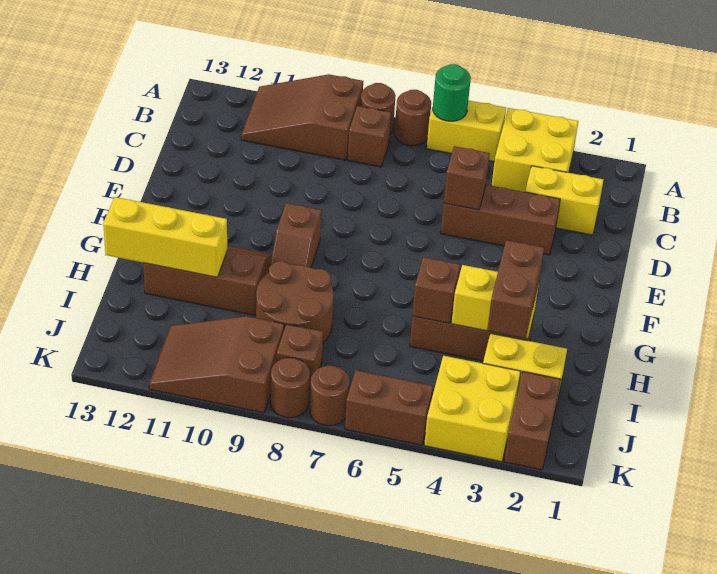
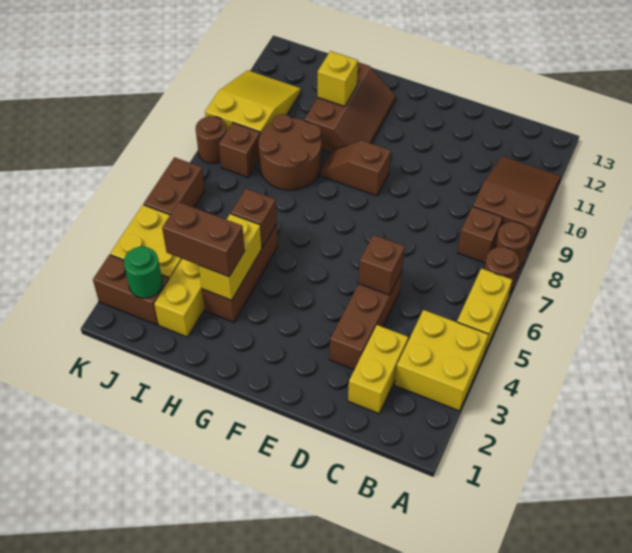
green round brick A6 level 2 -> green round brick J2 level 2
yellow brick H11:H13 level 2 -> yellow brick H11 level 2
brown slope J9:K11 level 1 top 9 -> yellow slope J9:K11 level 1 top 9
brown round brick K7 level 1 -> none

